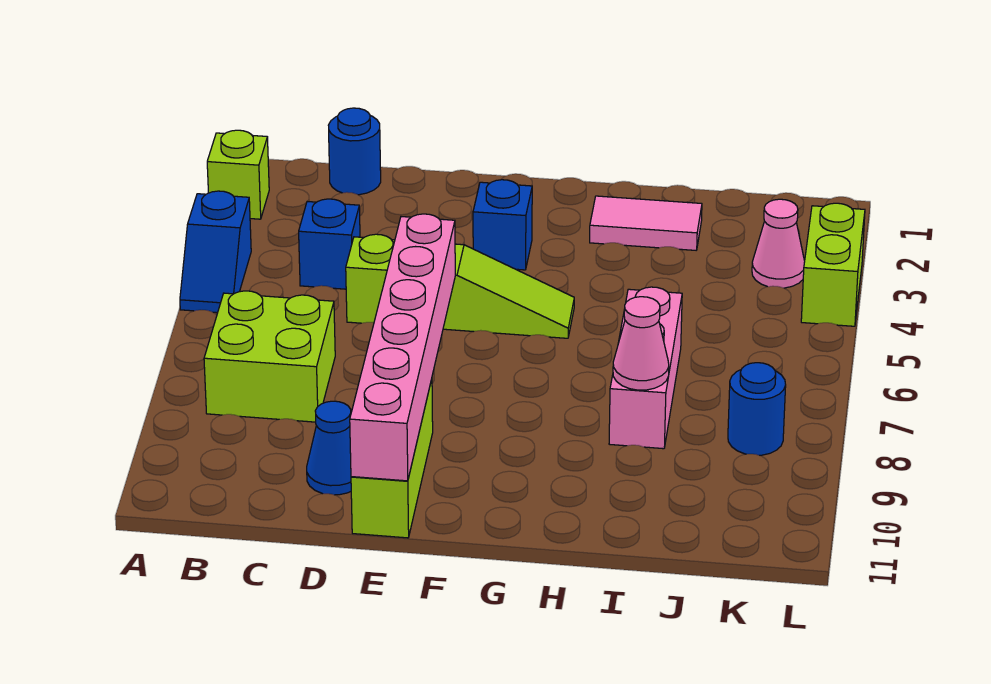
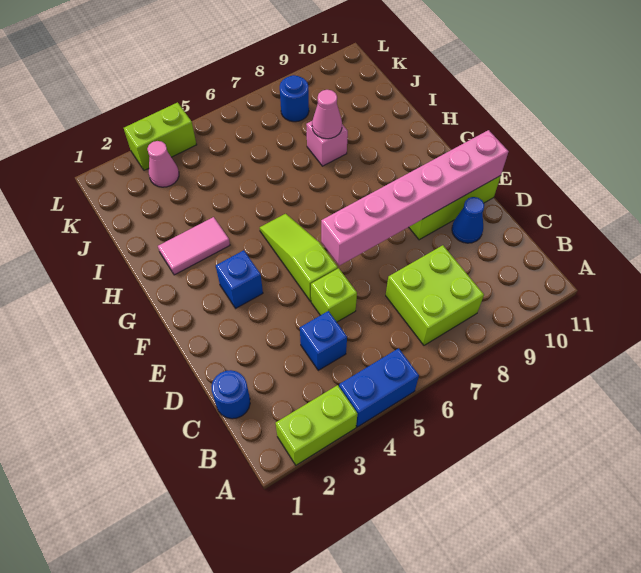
lime brick A2 level 1 -> lime brick A2:A3 level 1
blue slope A4:A5 level 1 top 4 -> blue brick A4:A5 level 1
pink tile H2:I2 level 1 -> pink tile H2:H3 level 1
pink brick I6:I8 level 1 -> pink brick I8 level 1

